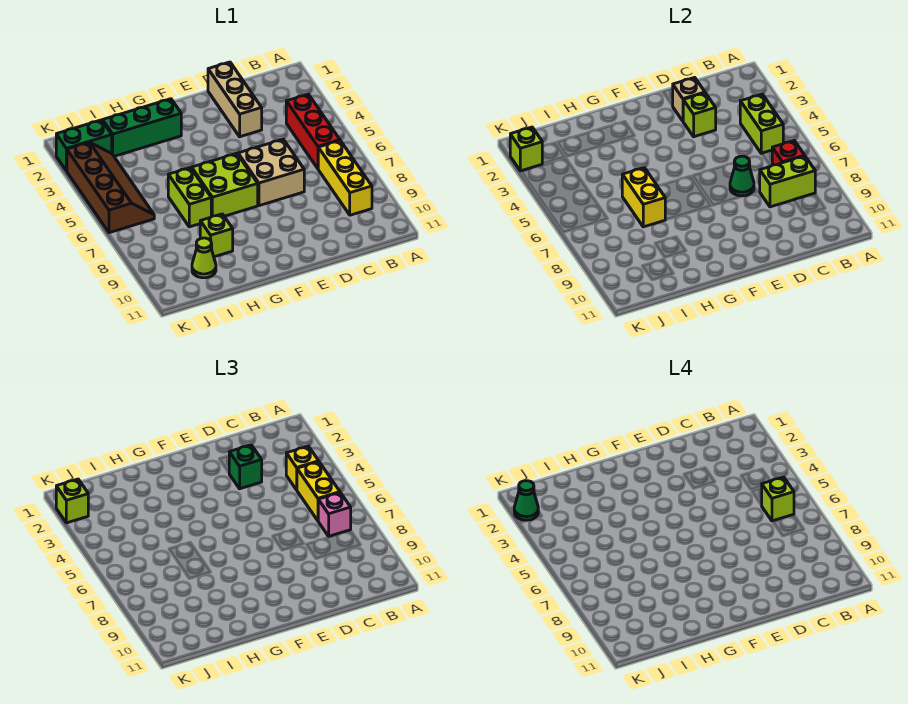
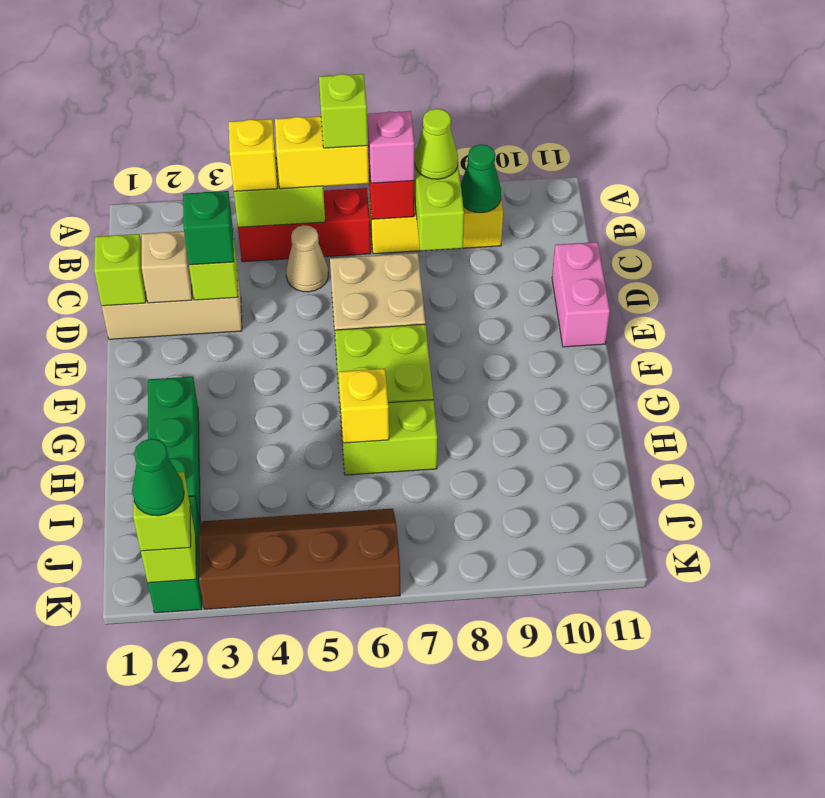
none -> tan cone C5 level 1
green cone D7 level 2 -> green cone B9 level 2
none -> pink brick D11:E11 level 1
yellow brick H6:H7 level 2 -> yellow brick H6 level 2
lime brick H9 level 1 -> lime brick D1 level 2
lime cone I10 level 1 -> lime cone B8 level 3

